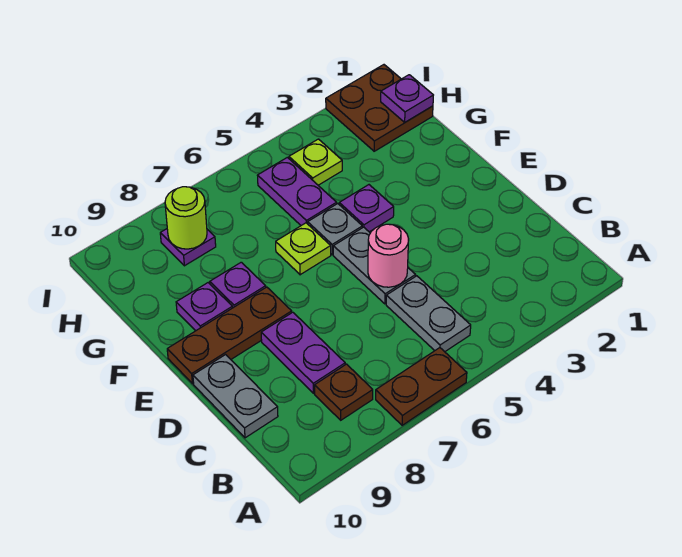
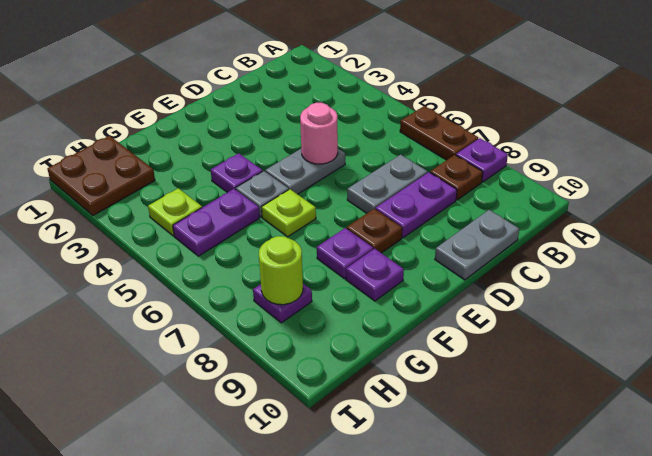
grey plate B5:C5 level 1 -> grey plate C7:D7 level 1
brown plate E8:E10 level 1 -> brown plate E8 level 1
purple plate H1 level 2 -> purple plate A8 level 1

